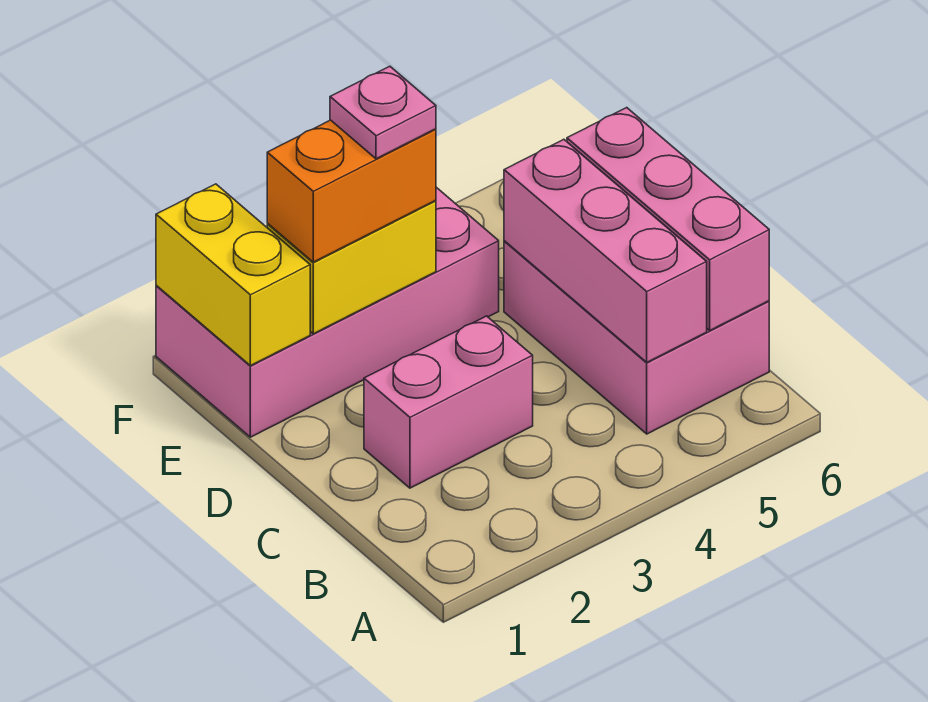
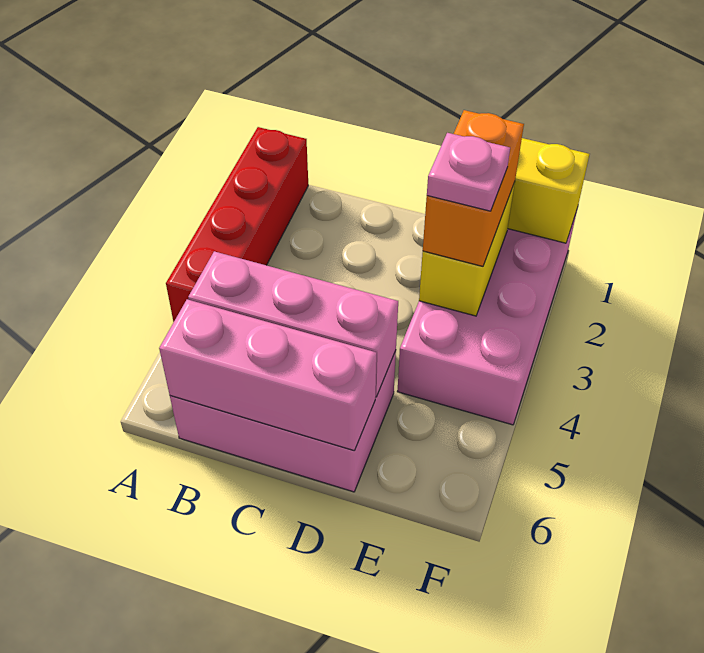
none -> red brick A1:A4 level 1
pink brick C2:C3 level 1 -> none

